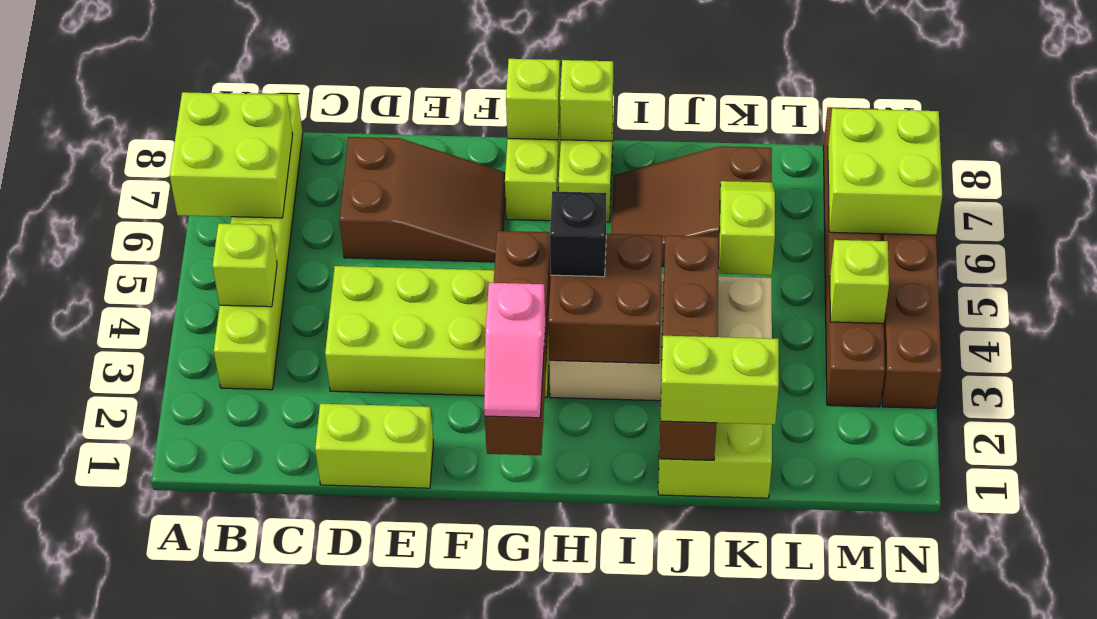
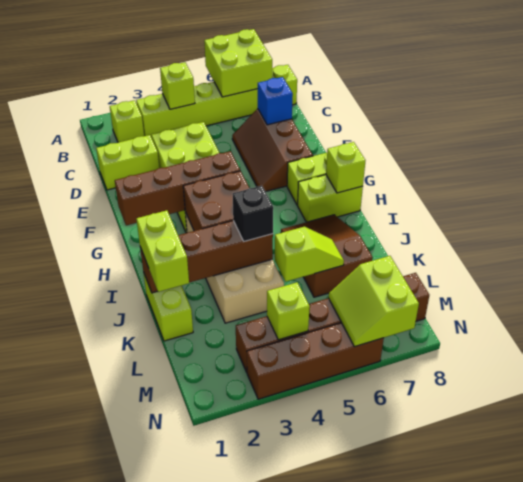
lime brick D1:E1 level 1 -> lime brick D1:D2 level 1
brown slope D6:F7 level 1 top D -> brown slope D6:F7 level 1 top 7
none -> blue brick D7 level 2
pink slope G1:G2 level 3 top 2 -> none
lime brick G8 level 2 -> lime brick B2 level 1
black brick H4 level 3 -> black brick J4 level 3
lime brick M6:N7 level 2 -> lime slope M6:N7 level 2 top 7

